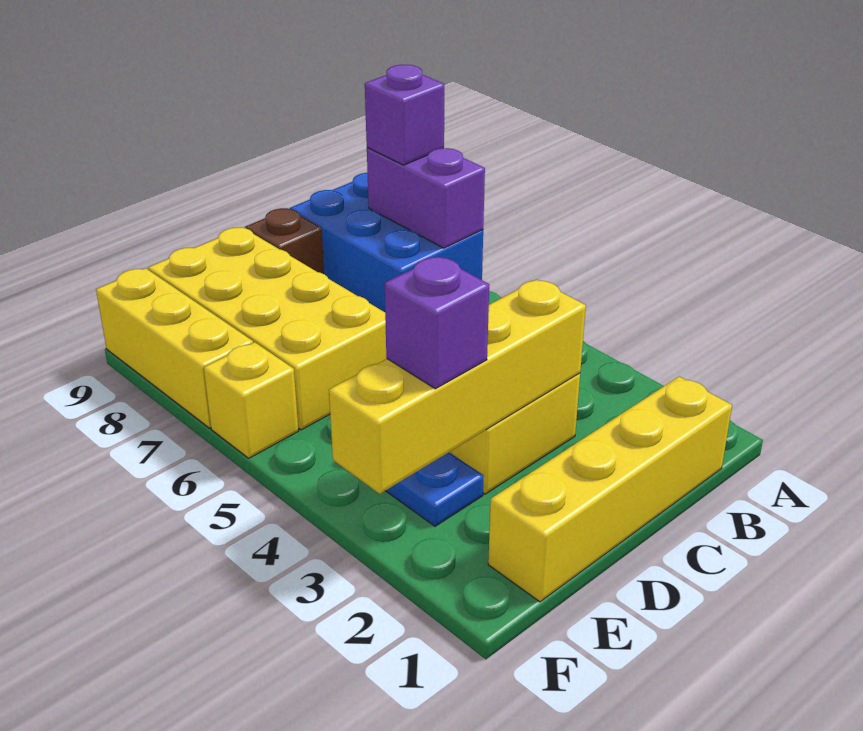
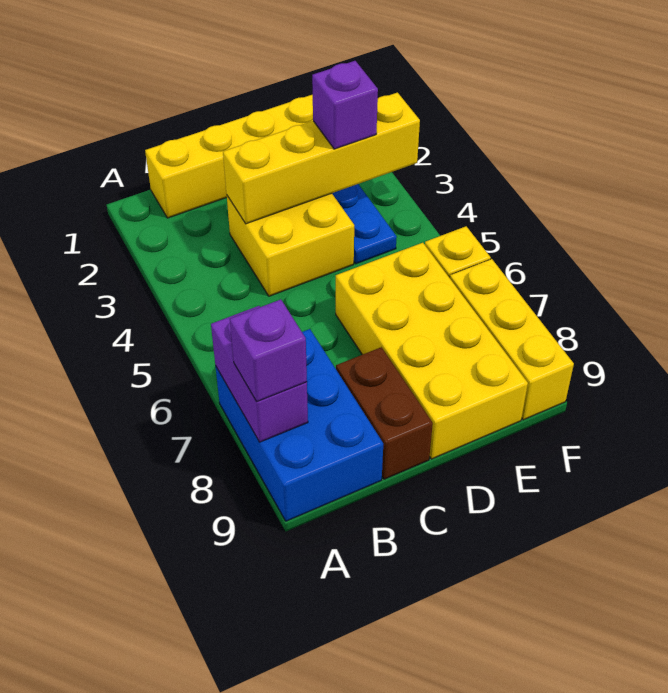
brown brick C9 level 1 -> brown brick C8:C9 level 1

